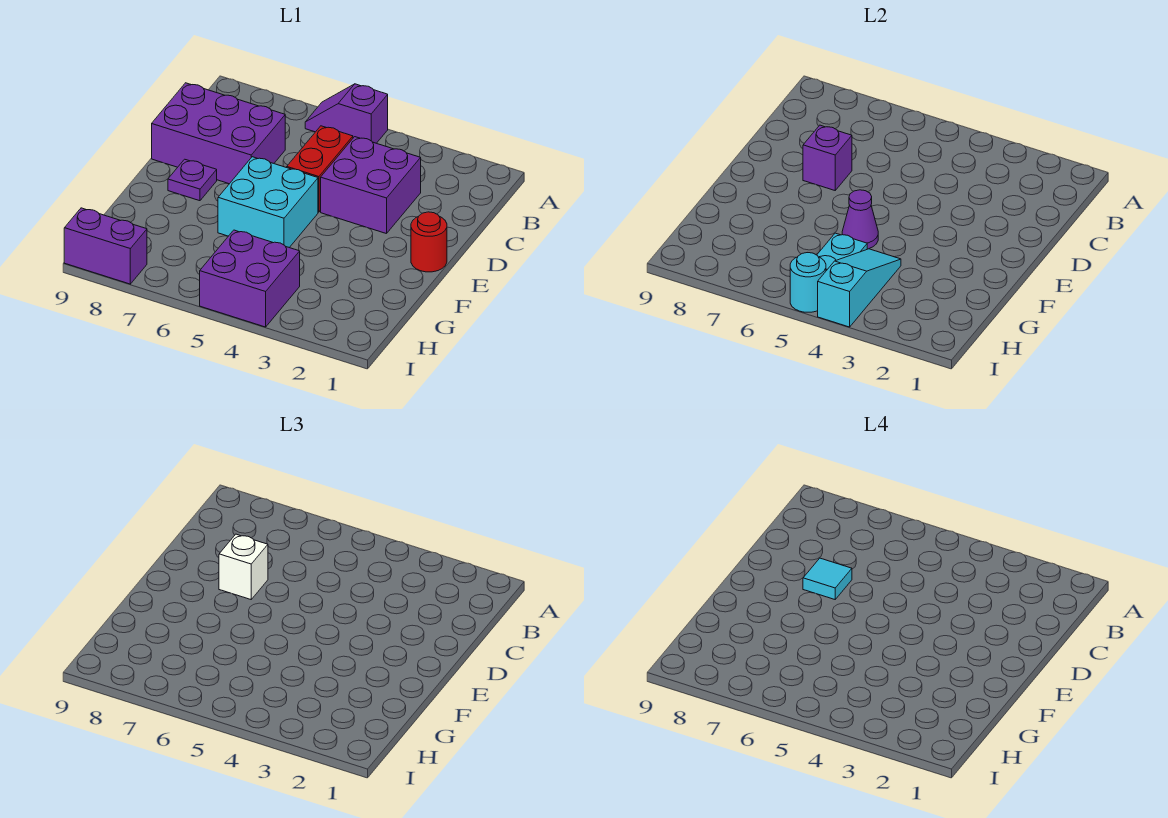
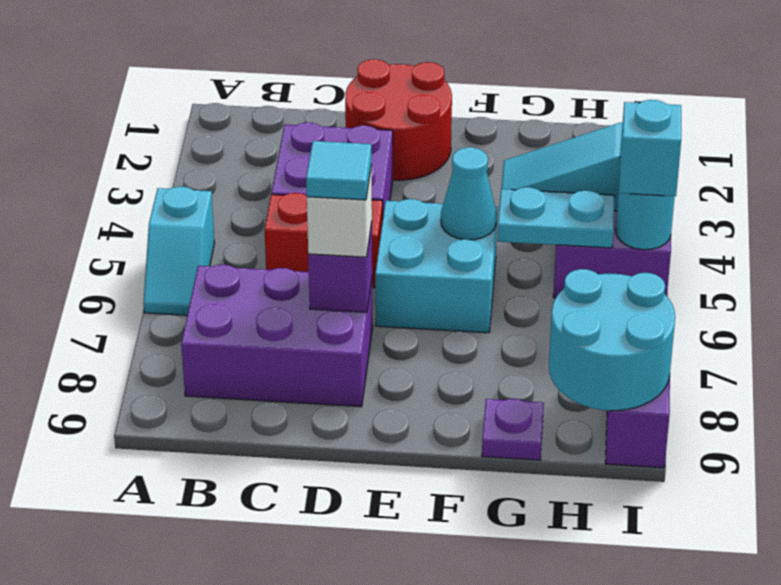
purple slope A5:A6 level 1 top 5 -> cyan slope A5:A6 level 1 top 5
purple brick C7:D9 level 1 -> purple brick B7:D8 level 1
red round brick E1 level 1 -> red round brick D1:E2 level 1
purple plate E8 level 1 -> purple plate G9 level 1
purple cone F5 level 2 -> cyan cone F5 level 2
none -> cyan round brick H8:I9 level 2
none -> cyan brick I5 level 3

